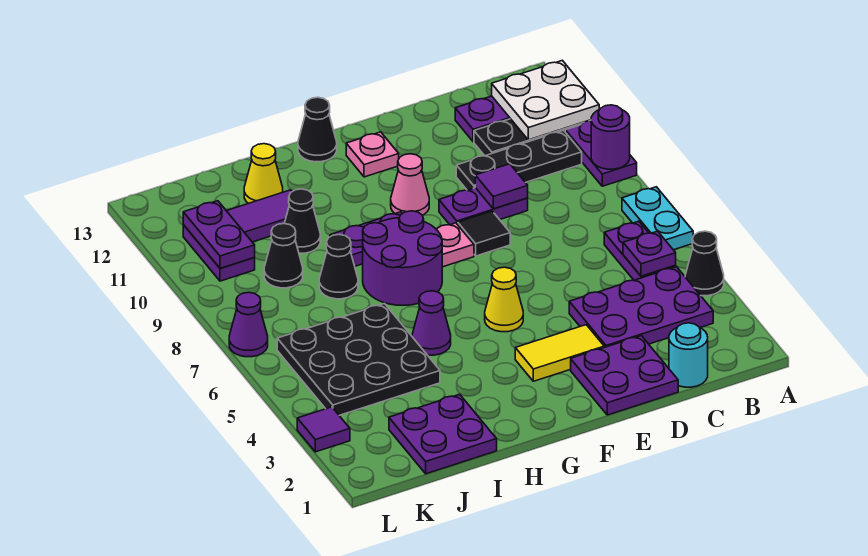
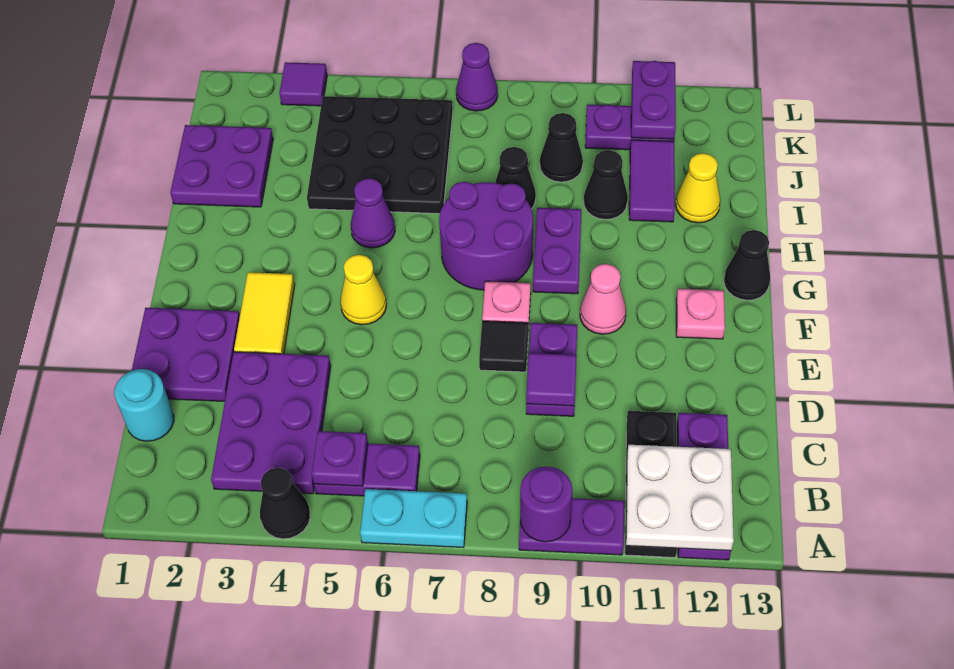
black plate B10:D10 level 1 -> none
purple plate K10:K11 level 2 -> purple plate K11:L11 level 2

